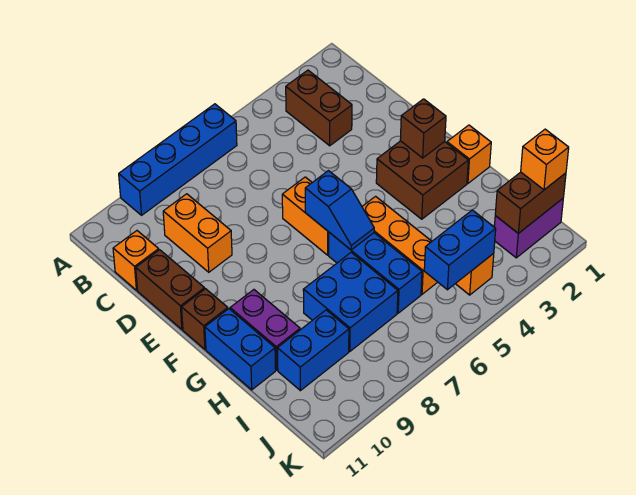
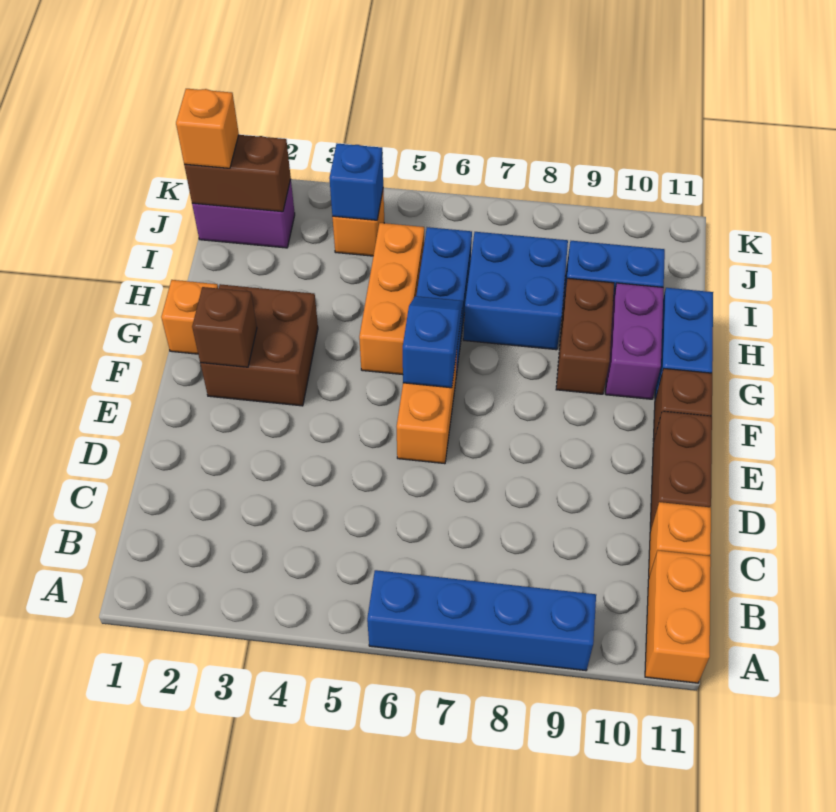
brown brick B3:C3 level 1 -> brown brick G9:H9 level 1
orange brick C9:D9 level 1 -> orange brick A11:B11 level 1
blue brick J4:J5 level 2 -> blue brick J4 level 2

